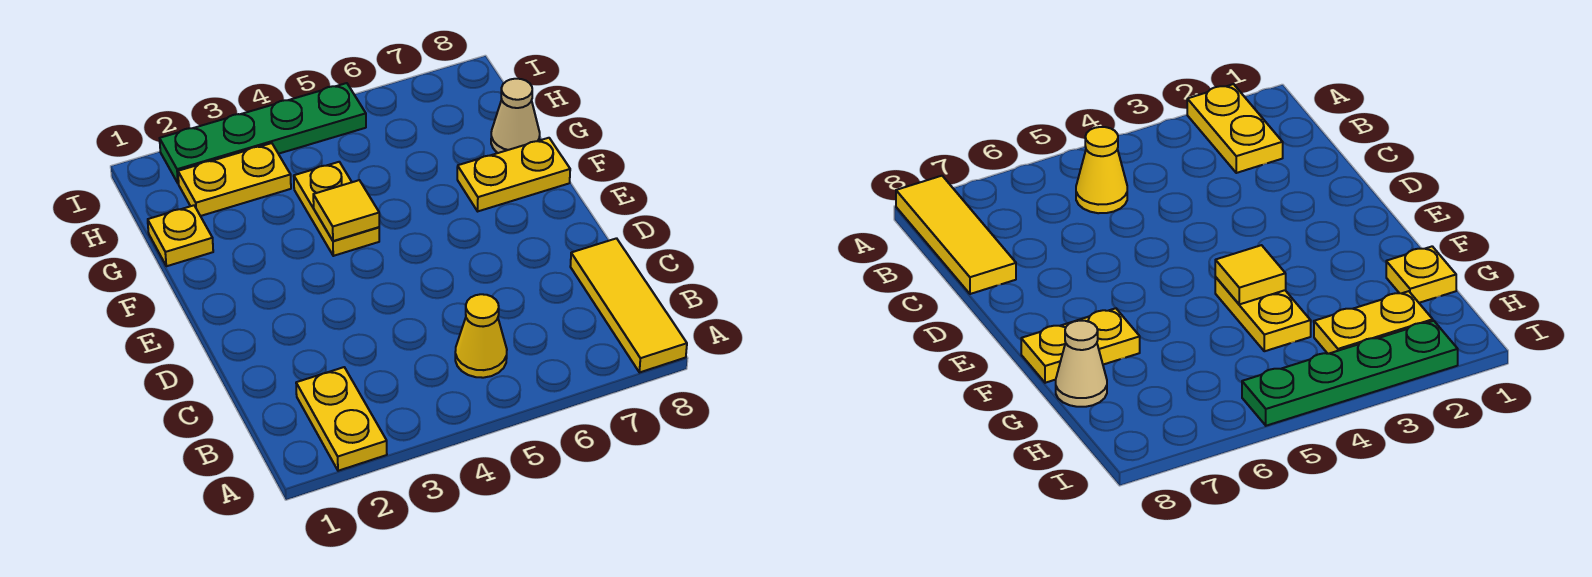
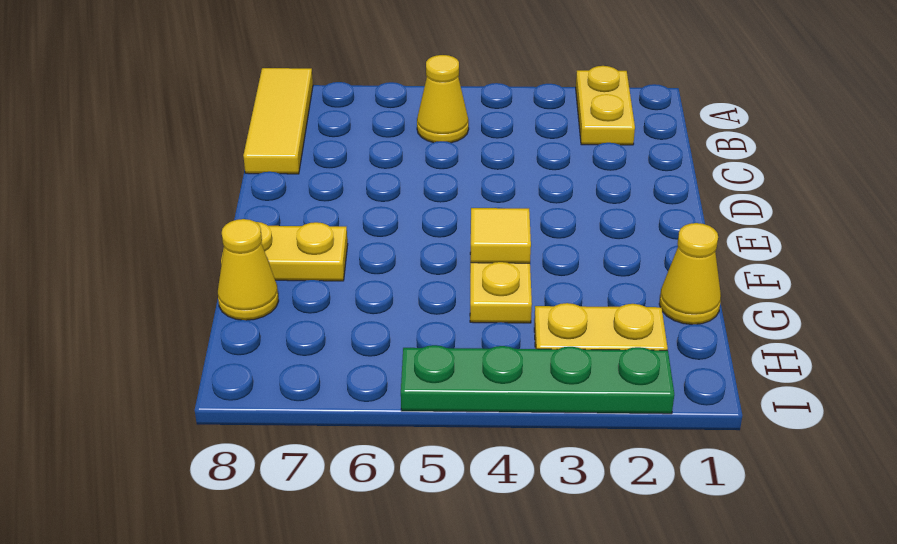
yellow plate G1 level 1 -> yellow cone G1 level 1
tan cone G8 level 1 -> yellow cone G8 level 1

